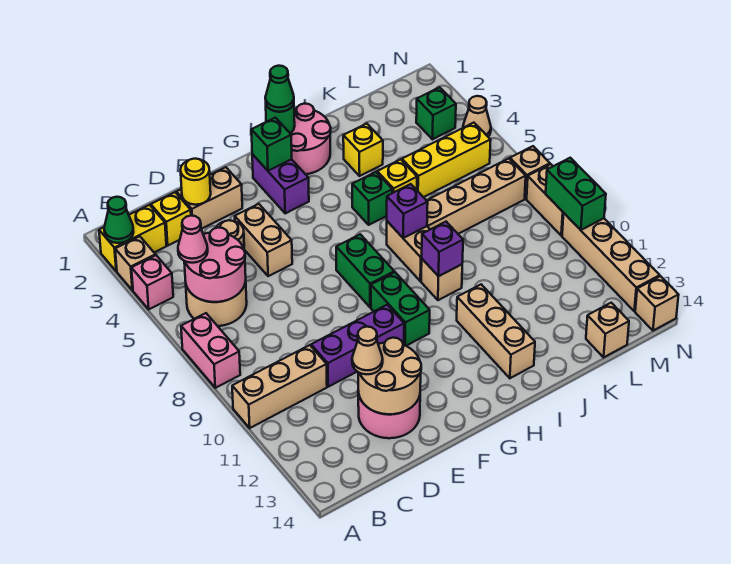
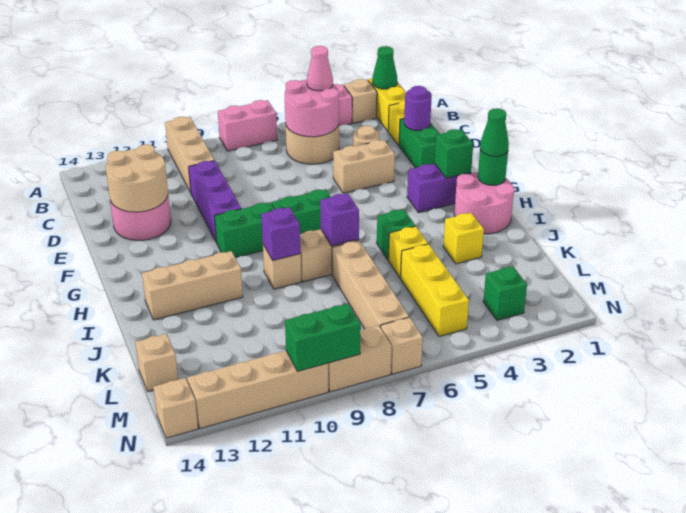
tan brick D2:E2 level 1 -> green brick D2:E2 level 1
yellow round brick D2 level 2 -> purple round brick D2 level 2
tan cone D12 level 3 -> none
tan cone N4 level 1 -> none

